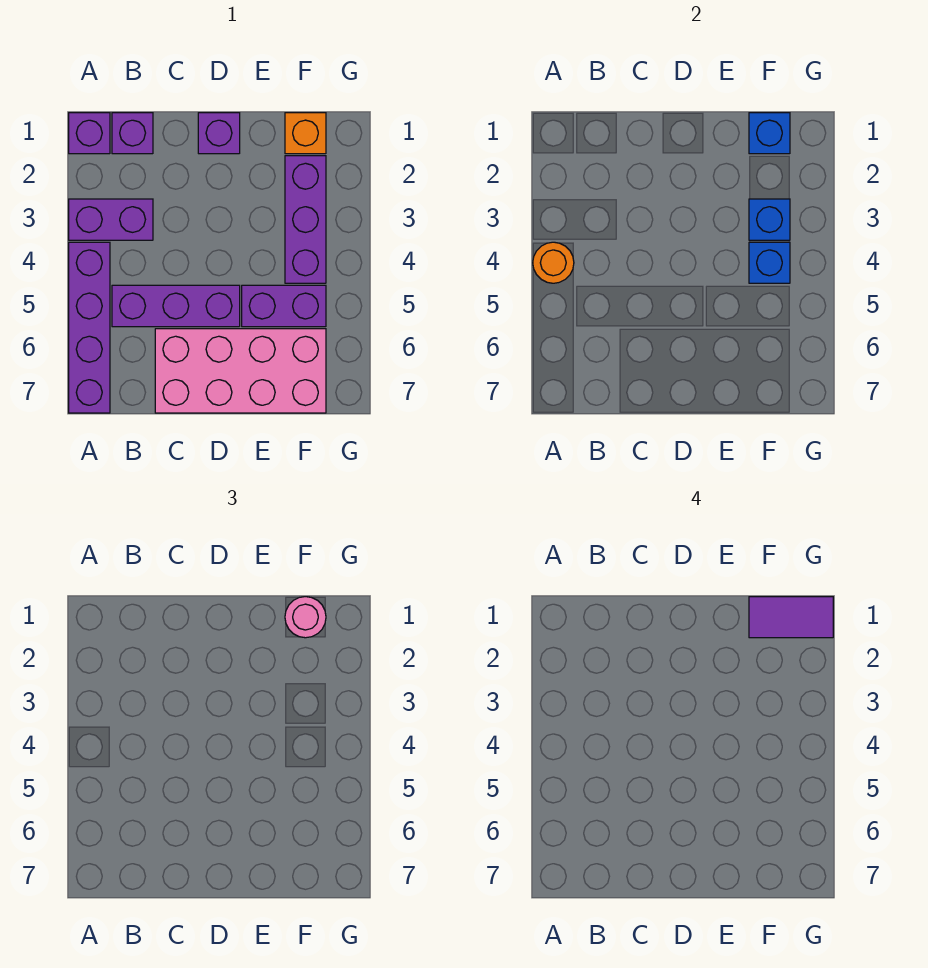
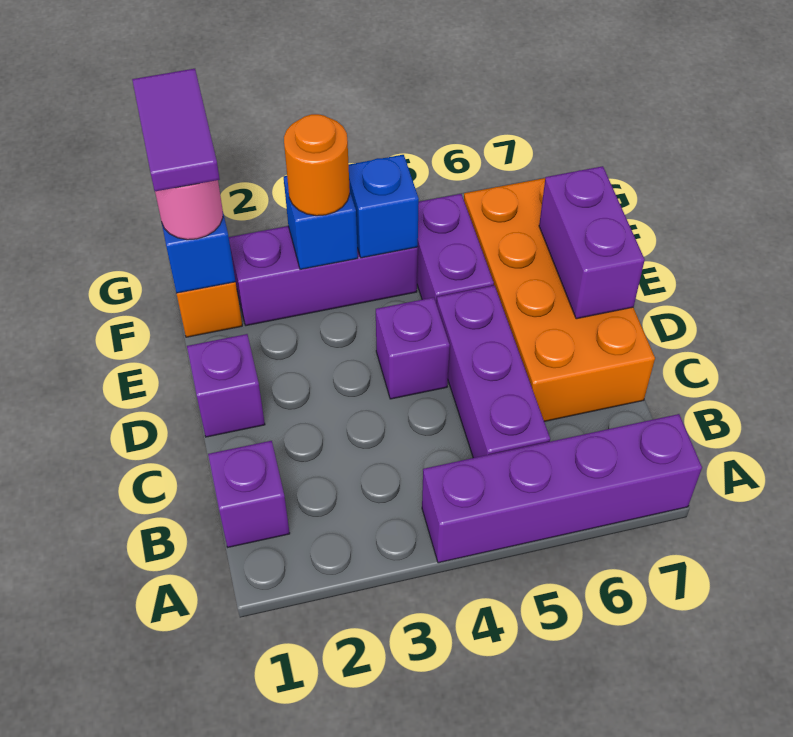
purple brick A1 level 1 -> purple brick D4 level 1
purple brick A3:B3 level 1 -> purple brick D7:E7 level 2
orange round brick A4 level 2 -> orange round brick F3 level 3
pink brick C6:F7 level 1 -> orange brick C6:F7 level 1

